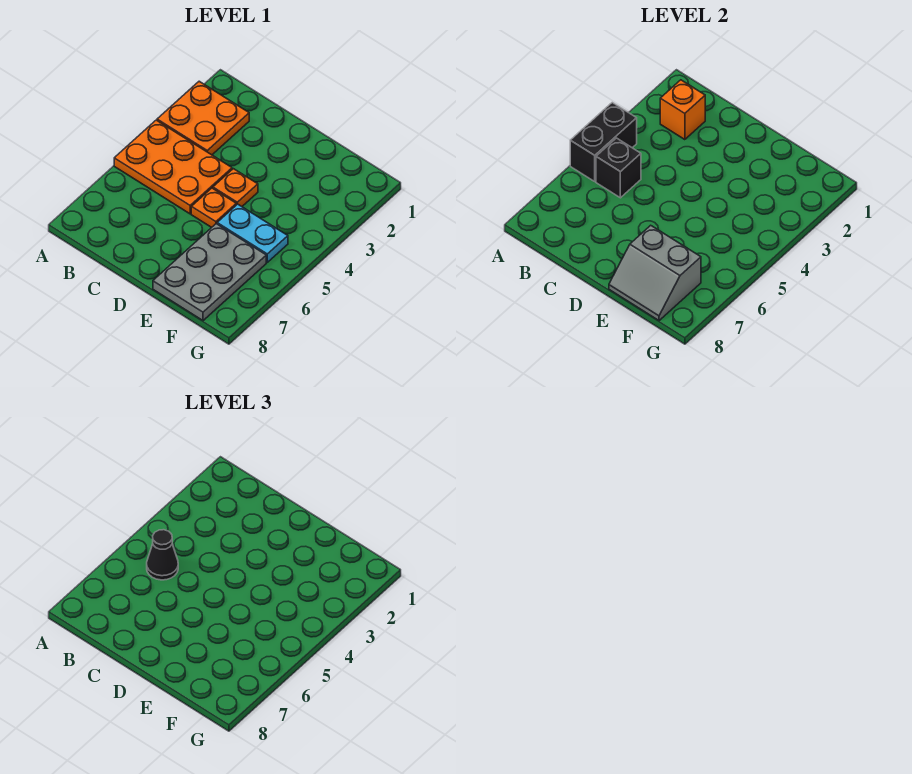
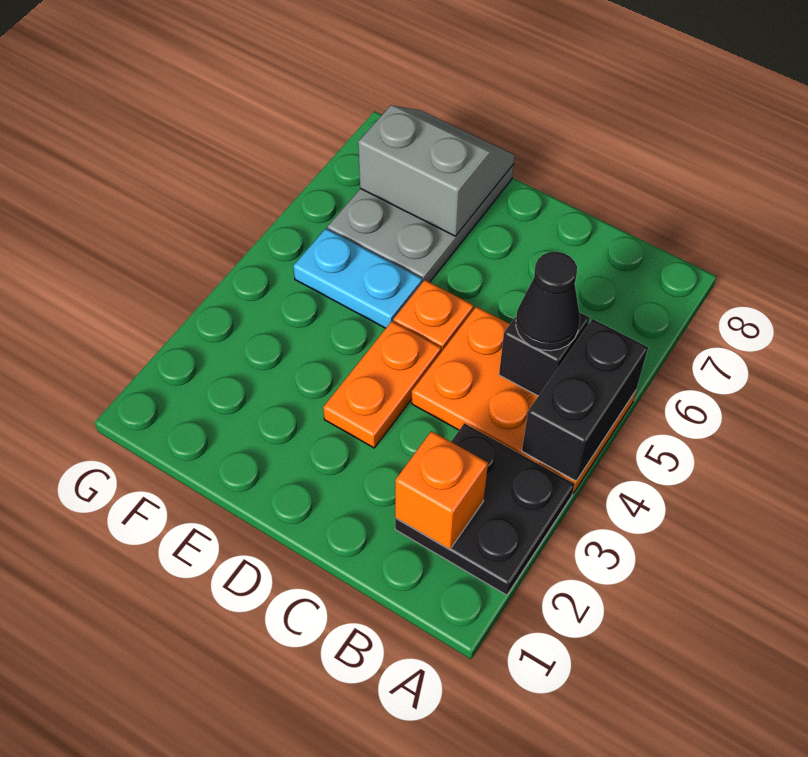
orange plate A2:B3 level 1 -> black plate A2:B3 level 1
orange plate D4 level 1 -> orange plate D3:D4 level 1

